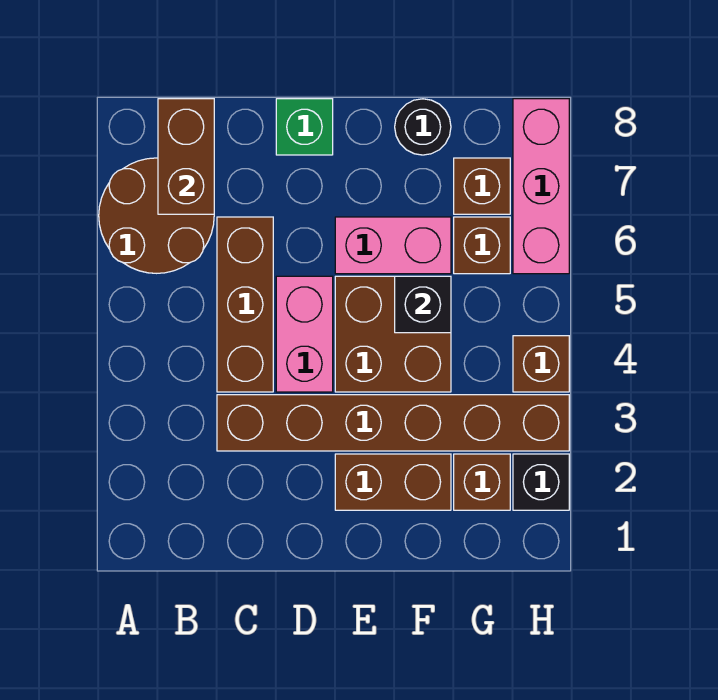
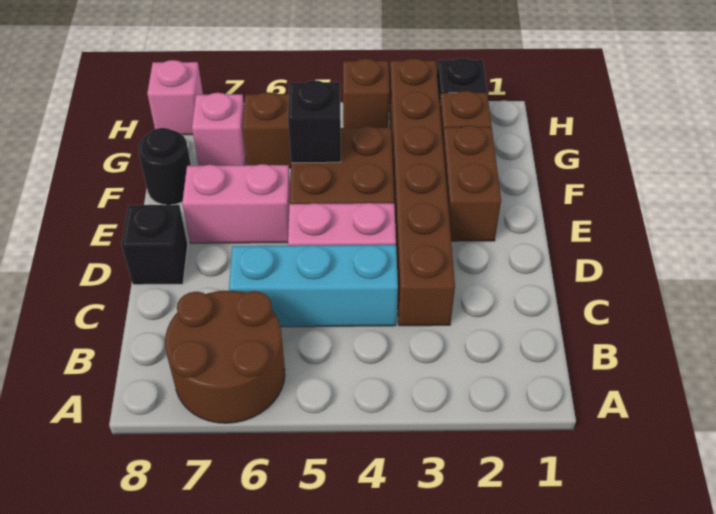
brown brick B7:B8 level 2 -> none
brown brick C4:C6 level 1 -> cyan brick C4:C6 level 1
green brick D8 level 1 -> black brick D8 level 1
pink brick E6:F6 level 1 -> pink brick E6:E7 level 1
brown brick G7 level 1 -> pink brick G7 level 1
pink brick H6:H8 level 1 -> pink brick H8 level 1

